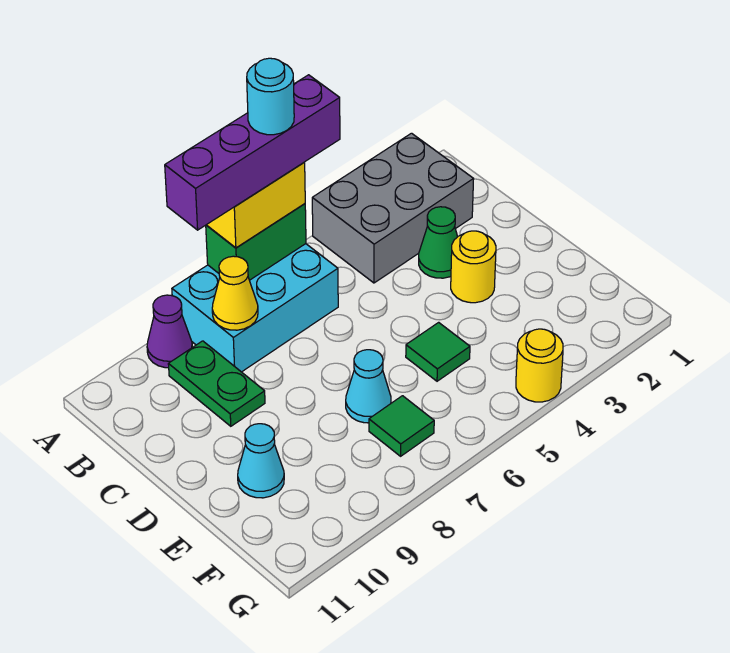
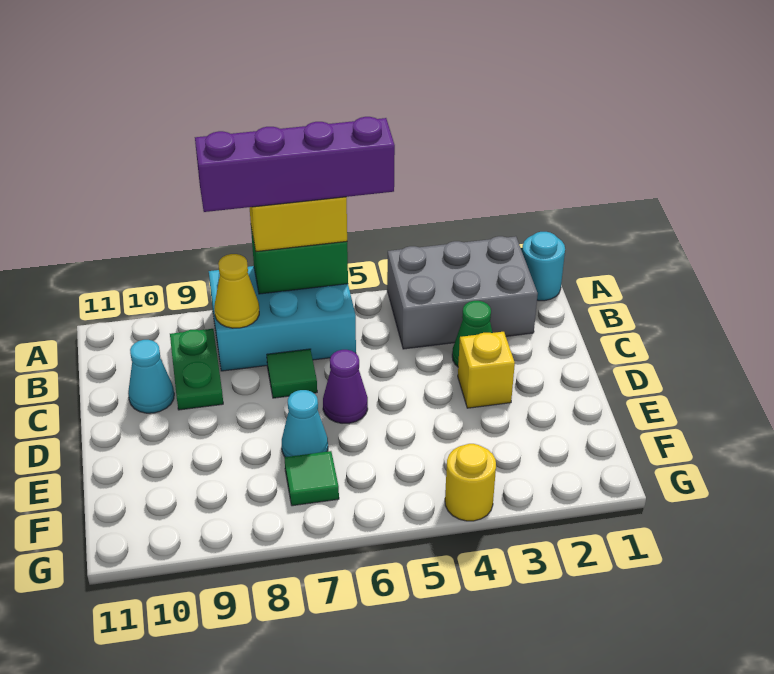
cyan round brick A6 level 5 -> cyan round brick A1 level 1
purple cone A9 level 1 -> purple cone D6 level 1
yellow round brick D3 level 1 -> yellow brick D3 level 1
green tile E5 level 1 -> green tile C7 level 1
cyan cone E10 level 1 -> cyan cone C10 level 1

